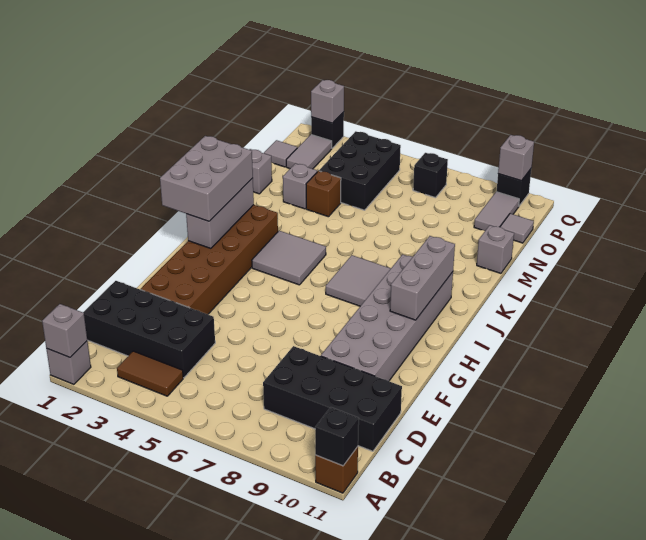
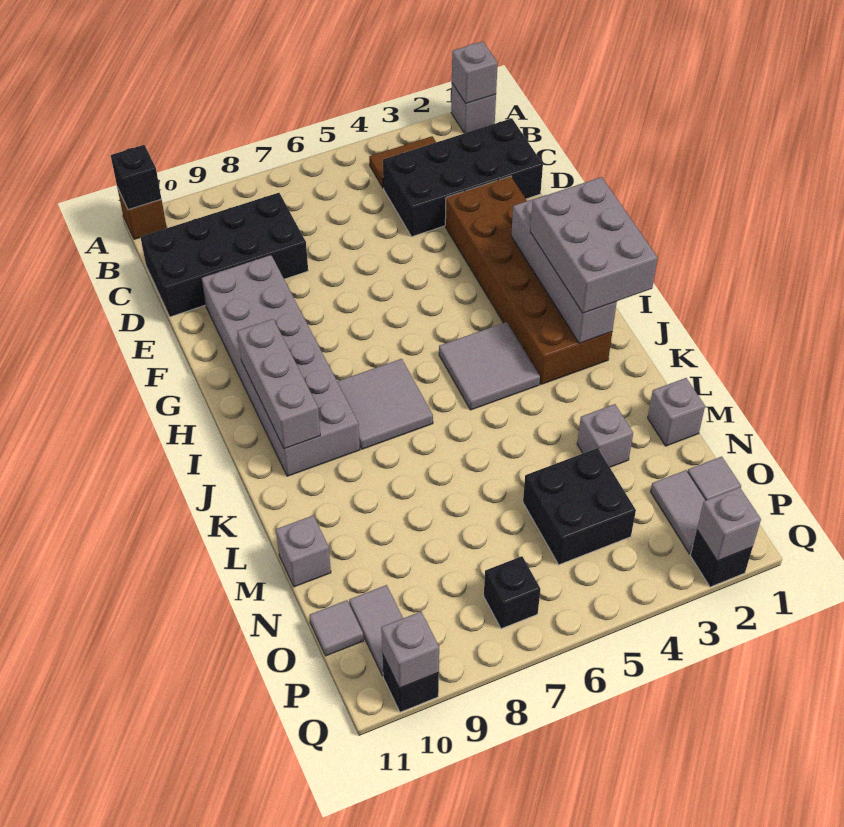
grey brick H2:J2 level 2 -> grey brick G2:J2 level 2
brown brick M4 level 1 -> none
black brick N4:P5 level 1 -> black brick N4:O5 level 1

